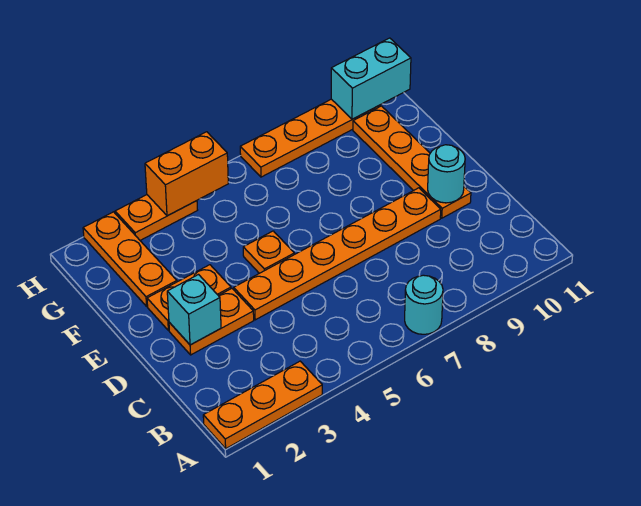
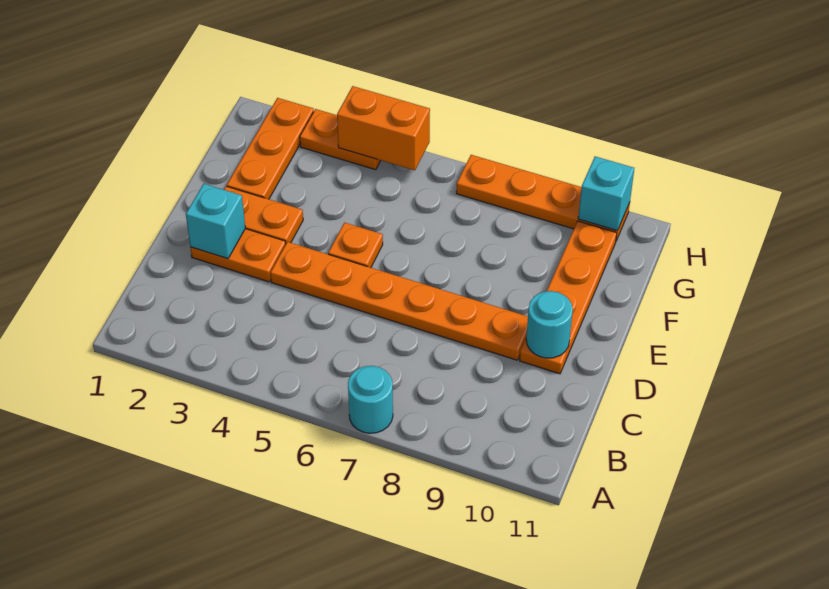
orange plate A1:A3 level 1 -> none
cyan brick H10:H11 level 2 -> cyan brick H10 level 2

